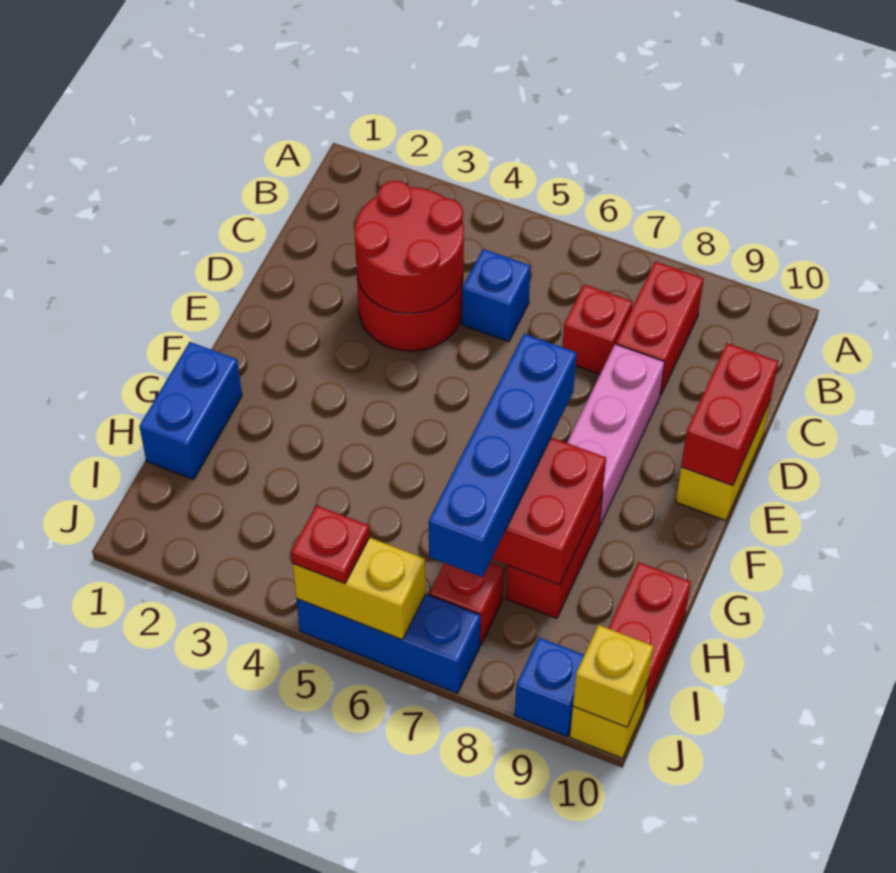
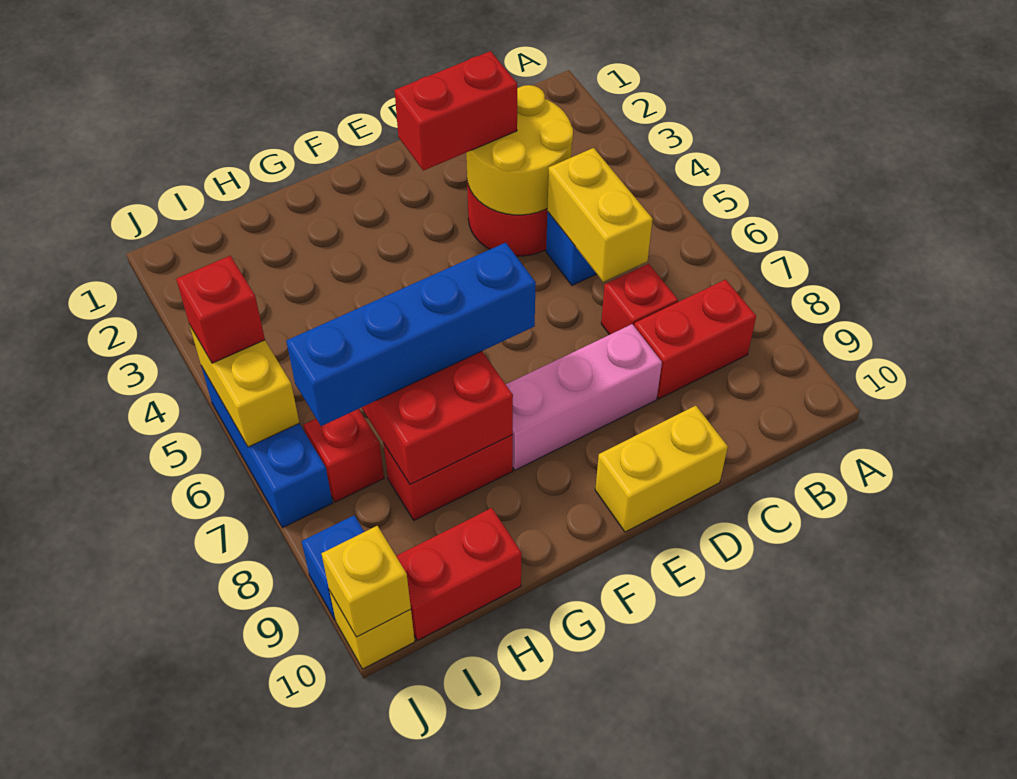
red round brick C3:D4 level 2 -> yellow round brick C3:D4 level 2
none -> yellow brick C5:C6 level 2
red brick D10:E10 level 2 -> red brick D3:E3 level 3
blue brick G1:H1 level 1 -> none
red plate J5 level 3 -> red brick J5 level 3

